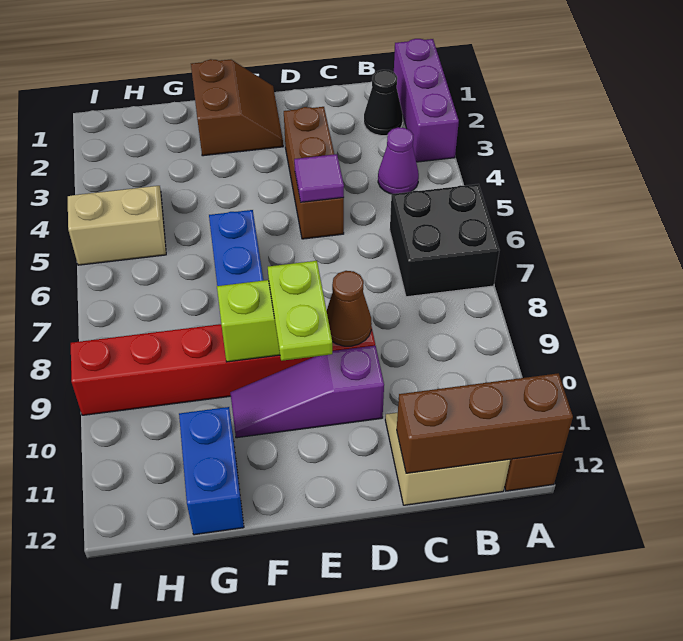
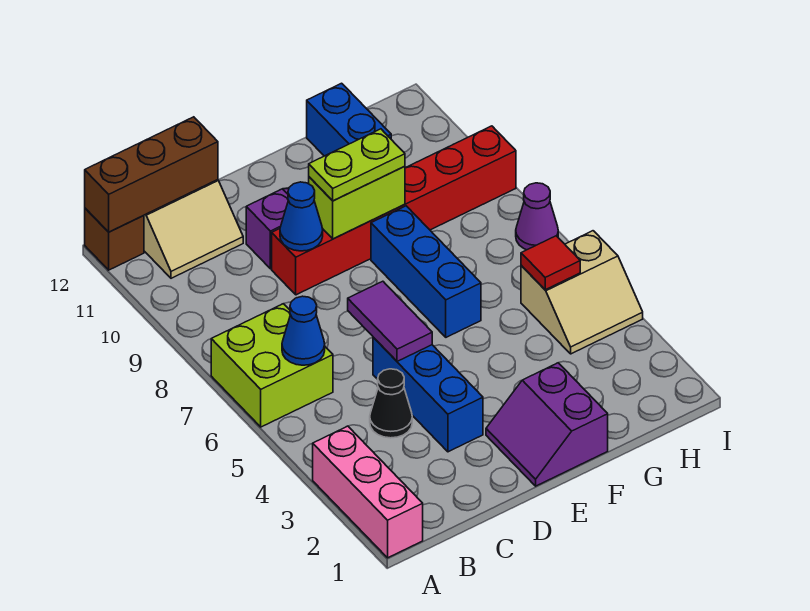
purple brick A1:A3 level 1 -> pink brick A1:A3 level 1
black brick A6:B7 level 1 -> lime brick A6:B7 level 1
black cone B2 level 1 -> black cone C4 level 1
purple cone B4 level 1 -> purple cone I7 level 1
none -> blue cone B6 level 2
brown brick D3:D5 level 1 -> blue brick D3:D5 level 1
purple tile D5 level 2 -> purple tile D5:D6 level 2
brown cone D9 level 2 -> blue cone D9 level 2
brown slope E1:F2 level 1 top F -> purple slope E1:F2 level 1 top F
lime plate E9:E10 level 3 -> lime plate E9:F9 level 3
none -> red tile H5 level 2

